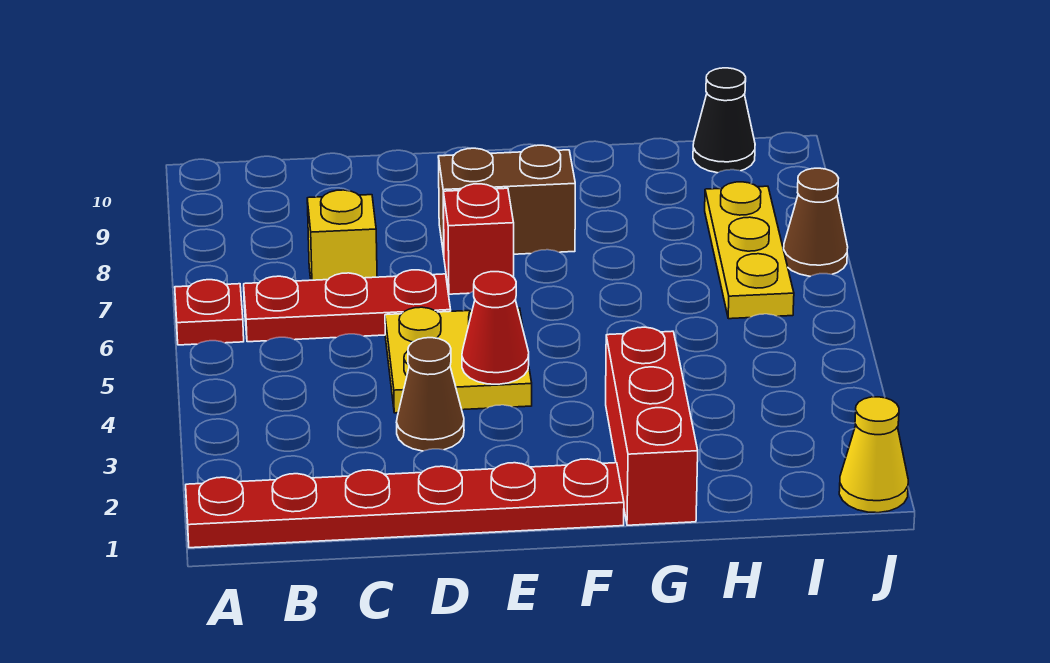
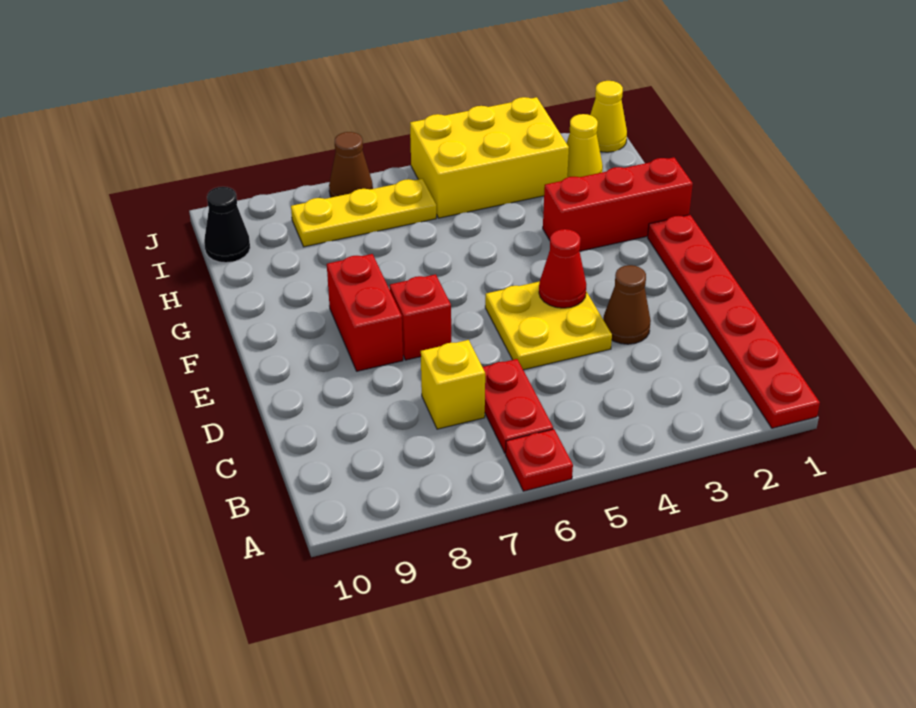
red plate B6:D6 level 1 -> red plate B6:C6 level 1
brown brick E8:F8 level 1 -> red brick E8:F8 level 1
none -> yellow cone I2 level 1
none -> yellow brick I3:J5 level 1

